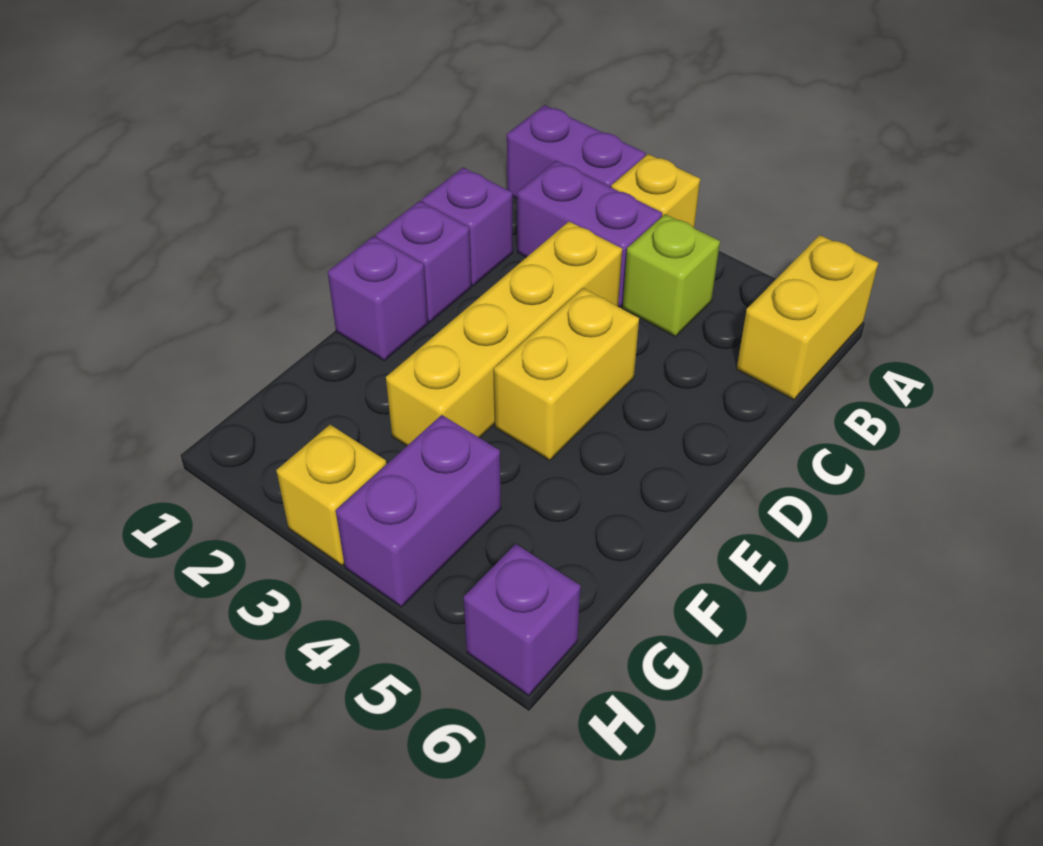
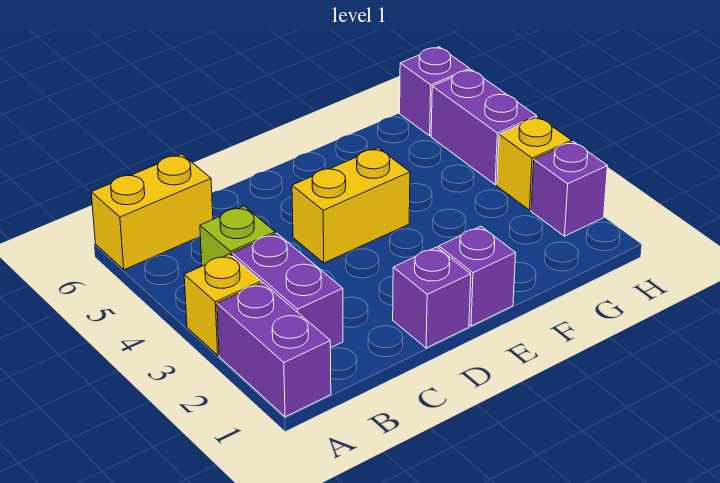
purple brick C1 level 1 -> purple brick H2 level 1
yellow brick C3:F3 level 1 -> none
purple brick G4:H4 level 1 -> purple brick H4:H5 level 1

